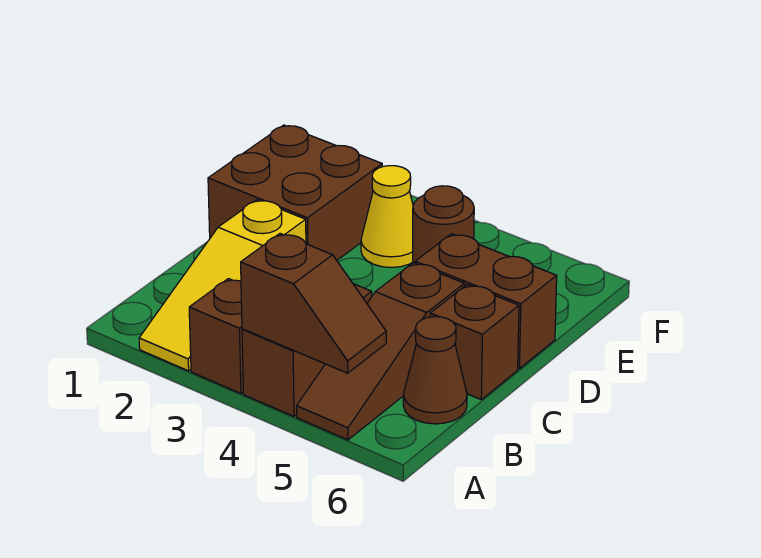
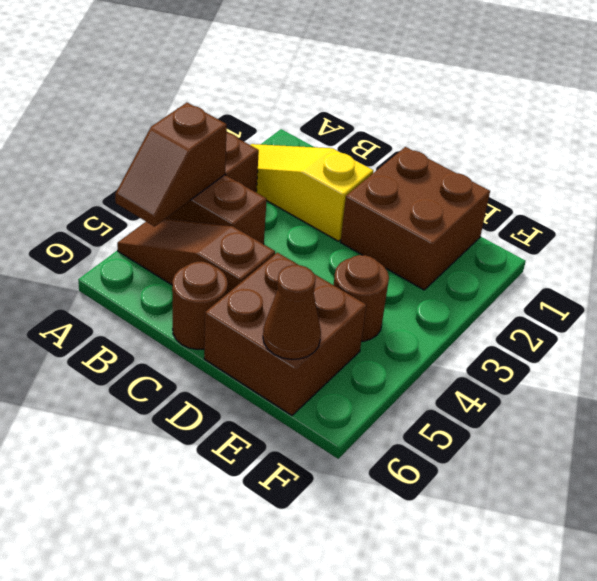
brown cone B6 level 1 -> brown cone E6 level 2
brown brick C6 level 1 -> brown round brick C6 level 1
brown brick D5:D6 level 1 -> brown brick D5:E6 level 1
yellow cone E3 level 1 -> none

